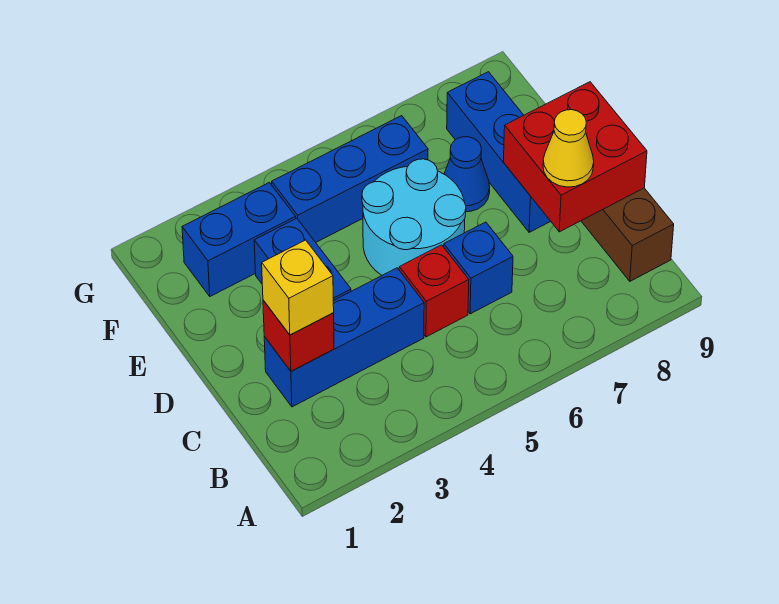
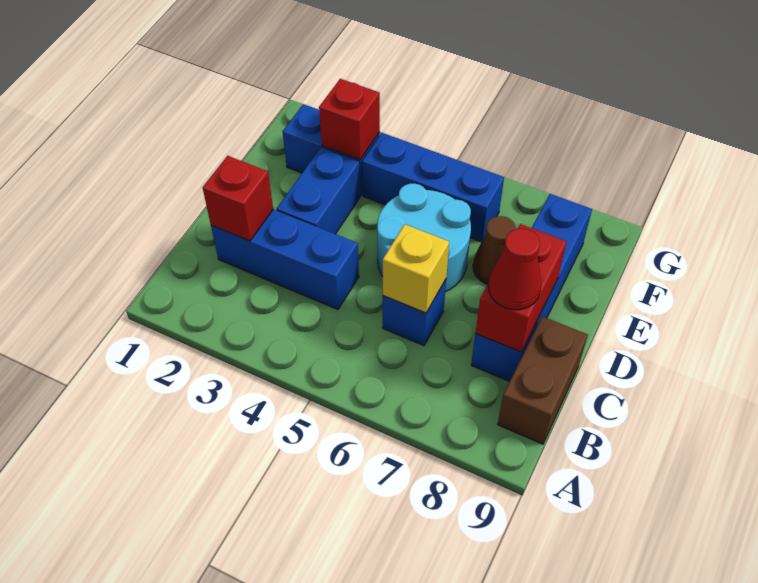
yellow brick C2 level 3 -> yellow brick C6 level 2
red brick C5 level 1 -> red brick F3 level 2
red brick C8:D9 level 2 -> red brick C8:D8 level 2
yellow cone C8 level 3 -> red cone C8 level 3
blue brick D8:F8 level 1 -> blue brick C8:F8 level 1
blue cone E7 level 1 -> brown cone E7 level 1

